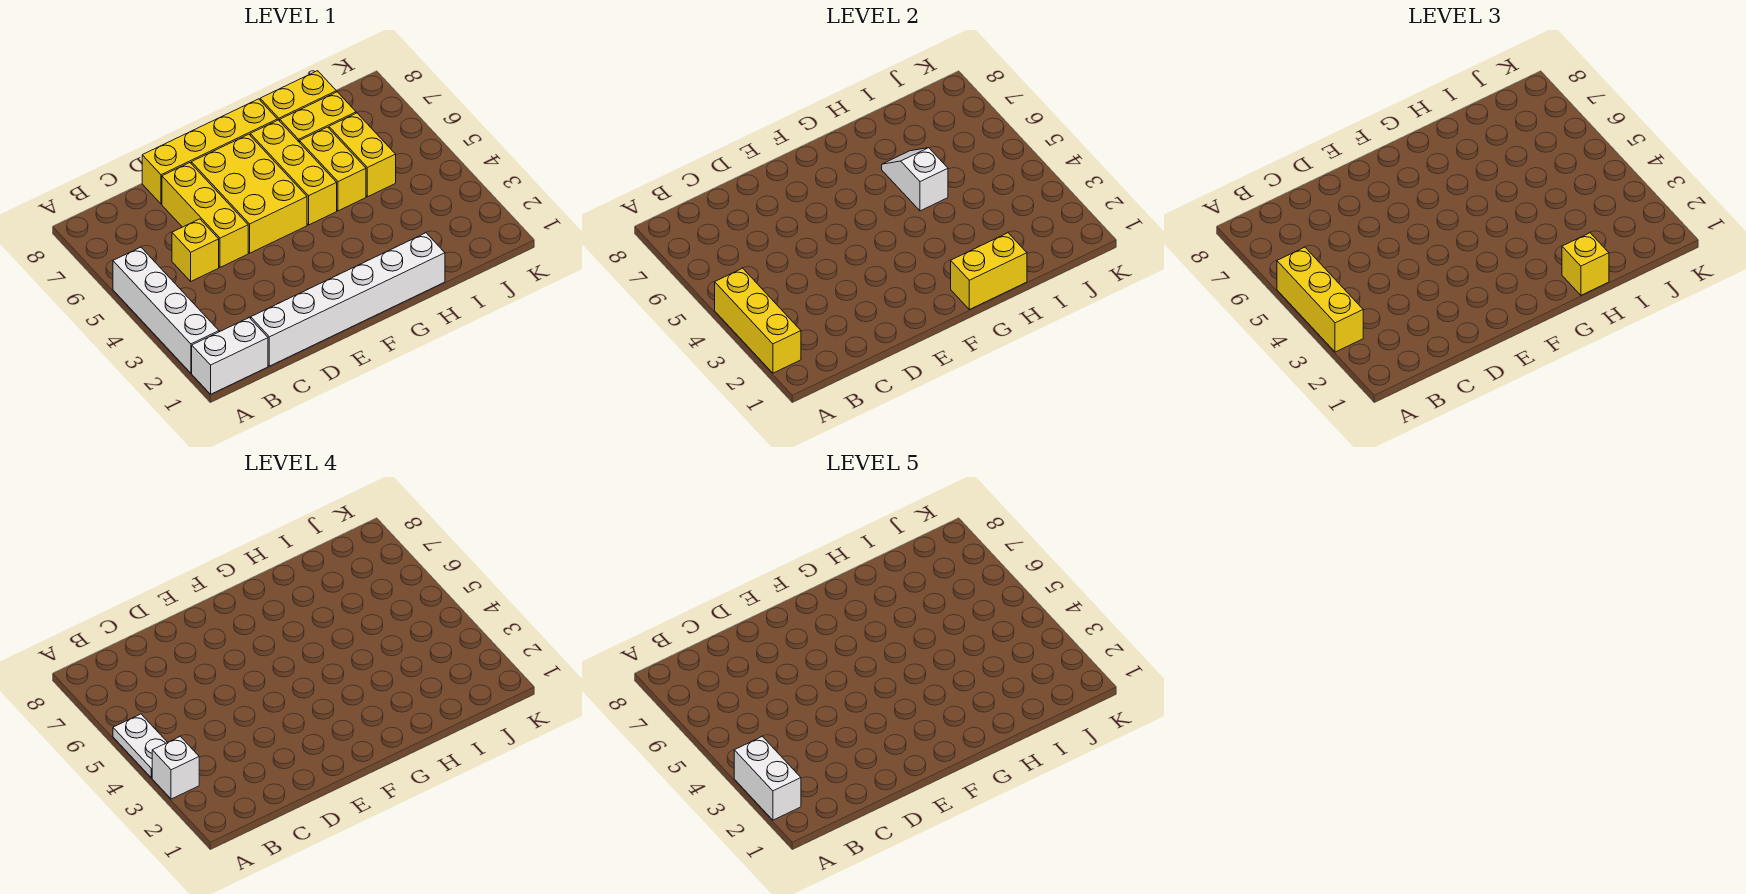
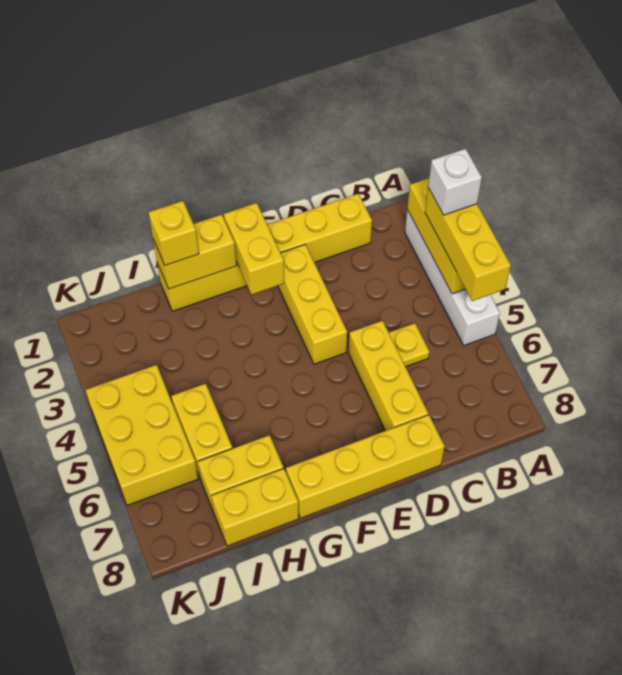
white brick A1:B1 level 1 -> none
white brick A2:A3 level 5 -> none
white plate A4:A5 level 4 -> none
white brick C1:H1 level 1 -> yellow brick C1:H1 level 1
yellow brick C5 level 1 -> yellow plate C5 level 1
yellow brick E5:F7 level 1 -> yellow brick J4:K6 level 1
yellow brick G5:G7 level 1 -> yellow brick E2:E4 level 1
yellow brick H5:H6 level 1 -> yellow brick F1:F2 level 2
white slope H5:H6 level 2 top 5 -> none

